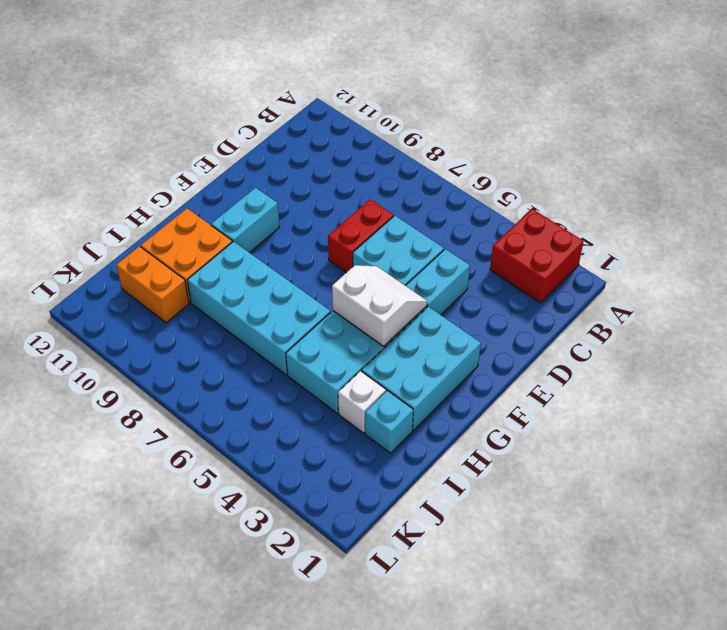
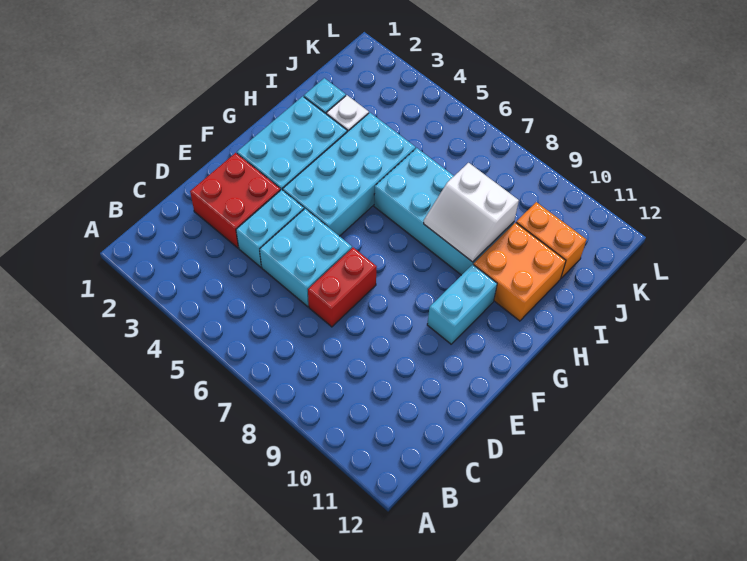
red brick A2:B3 level 1 -> red brick D2:E3 level 1
white slope F4:G5 level 2 top G -> white slope H8:I9 level 2 top I

